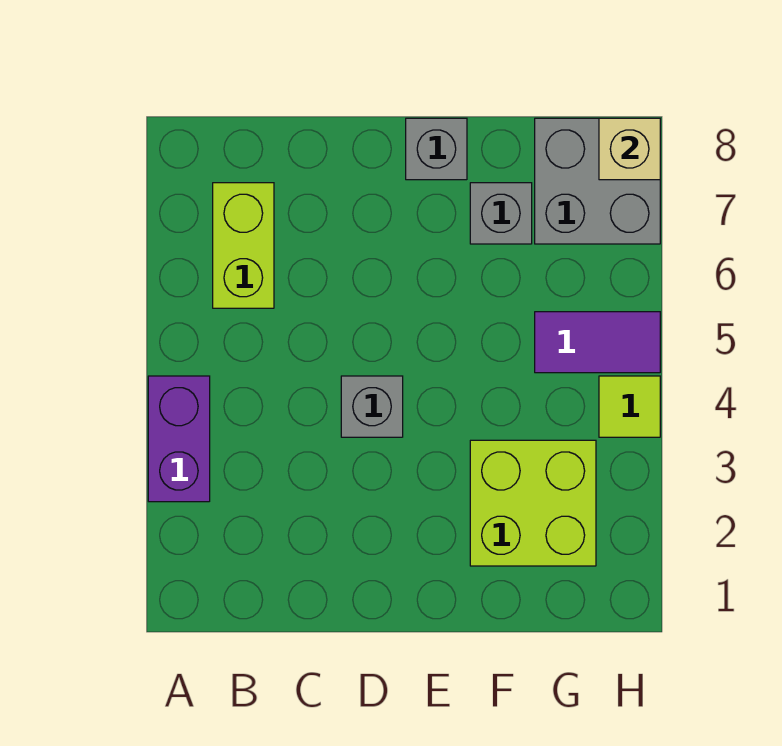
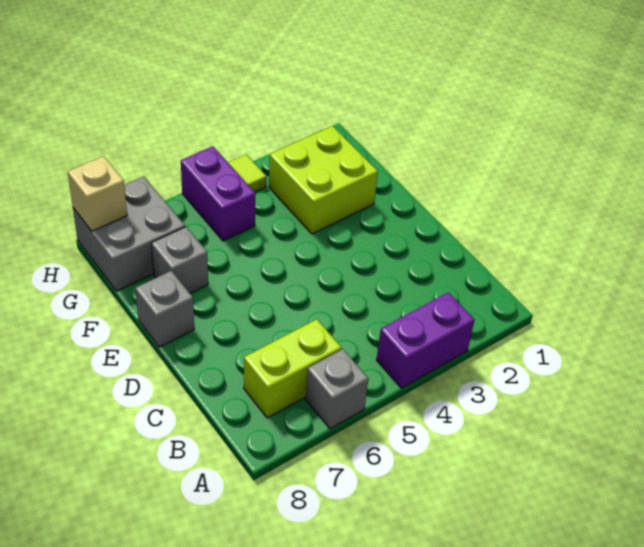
grey brick D4 level 1 -> grey brick A6 level 1
purple tile G5:H5 level 1 -> purple brick G5:H5 level 1

